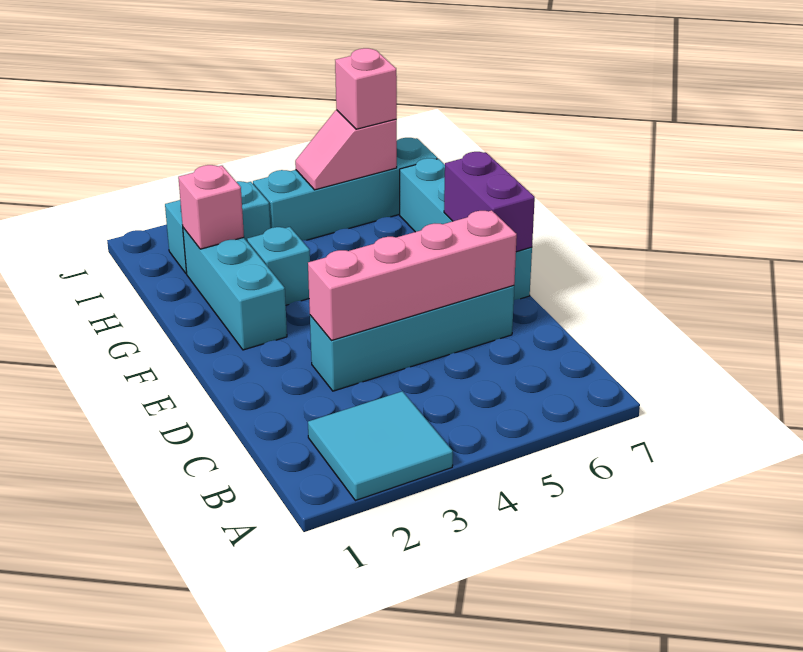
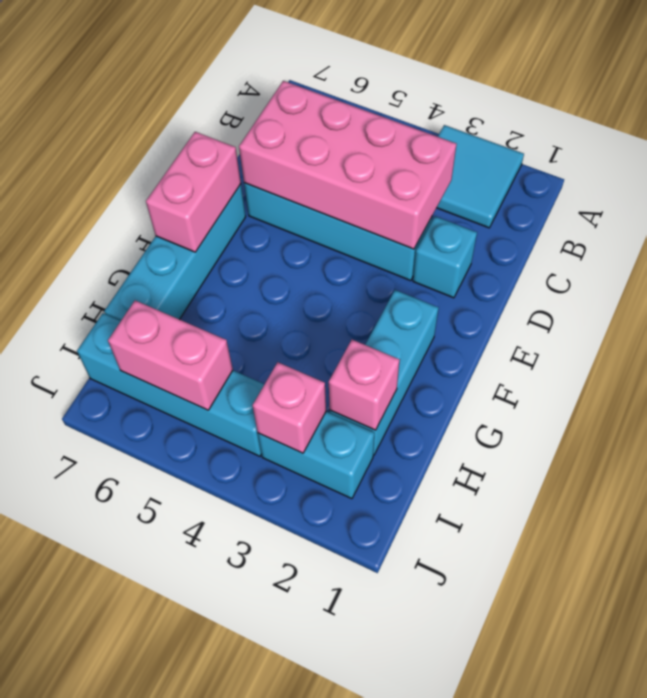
pink brick D3:D6 level 2 -> pink brick C3:D6 level 2
purple brick E7:F7 level 2 -> pink brick E7:F7 level 2
cyan brick G3 level 1 -> cyan brick D2 level 1
pink slope I5:I6 level 2 top 6 -> pink brick I5:I6 level 2
pink brick I6 level 3 -> pink brick I3 level 2

